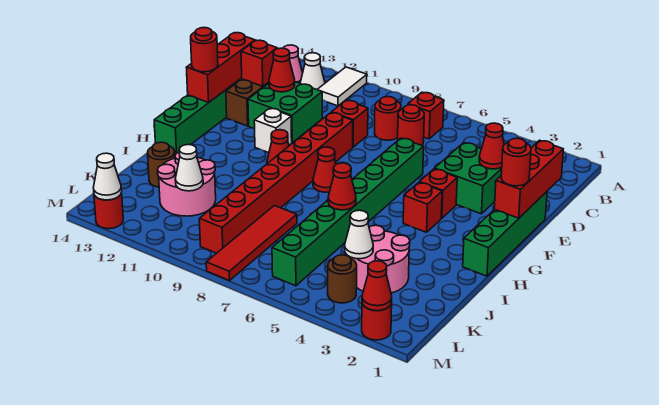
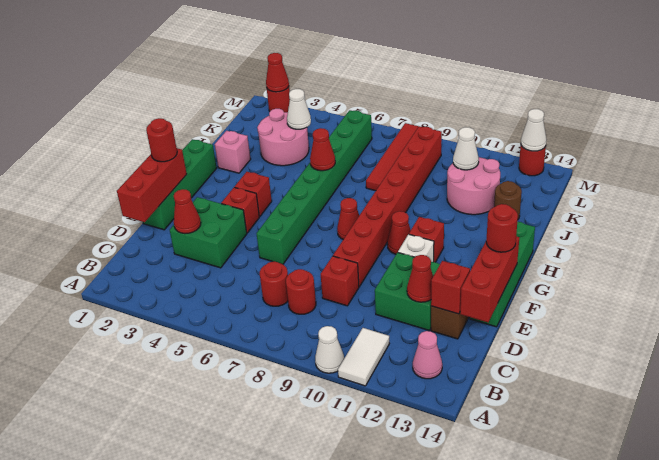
red brick B7 level 1 -> red brick G11 level 1
white cone B12 level 1 -> white cone A10 level 1
none -> pink brick I2 level 1
brown round brick L4 level 1 -> none

